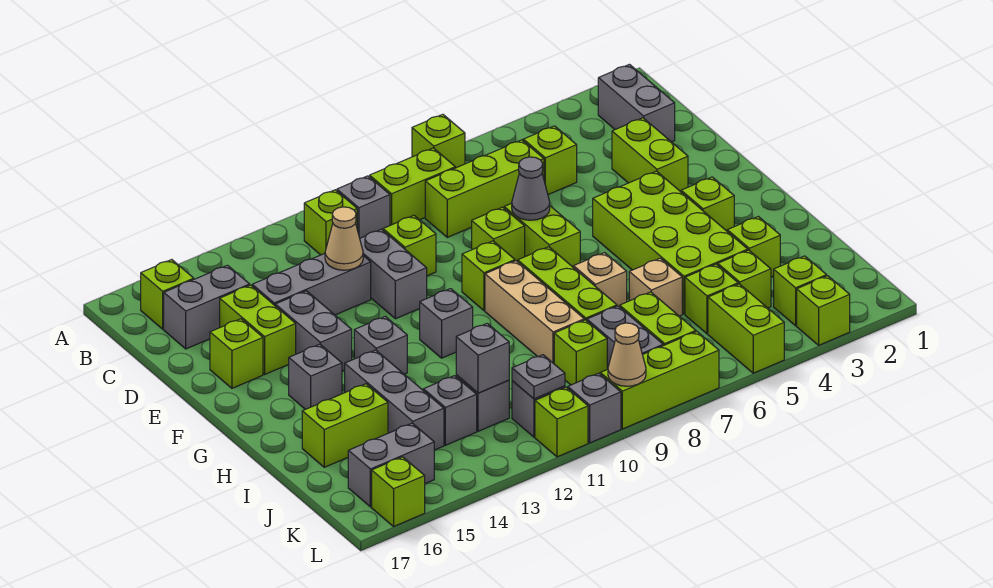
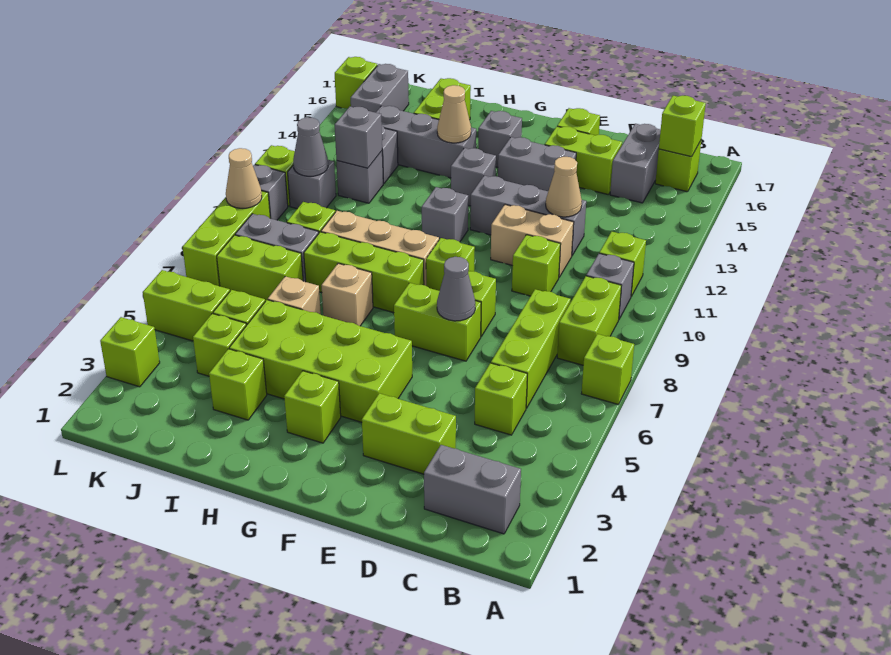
grey brick D11:E11 level 1 -> tan brick D11:E11 level 1
grey brick D12:D14 level 1 -> grey brick D12:F12 level 1
none -> tan cone H14 level 2
lime brick K3 level 1 -> lime brick B16 level 2
grey plate K11 level 2 -> grey cone K11 level 2

